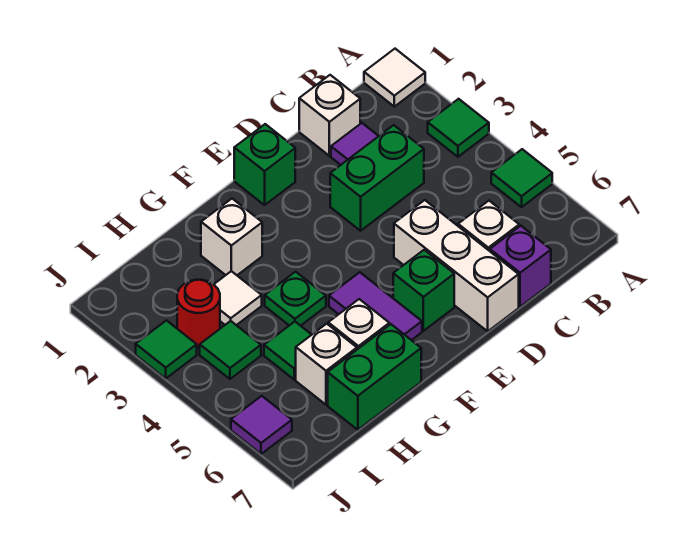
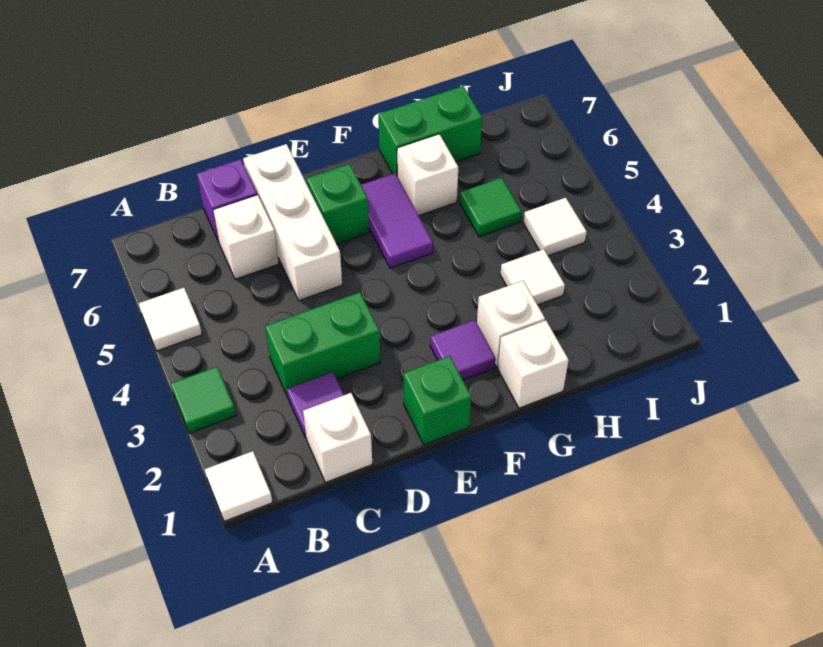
green tile A5 level 1 -> white tile A5 level 1
green plate G4 level 1 -> none
white brick H6 level 1 -> white brick G1 level 1
red round brick I3 level 1 -> none
green tile I4 level 1 -> white tile I4 level 1
green tile J3 level 1 -> none
purple tile J6 level 1 -> purple tile F2 level 1

